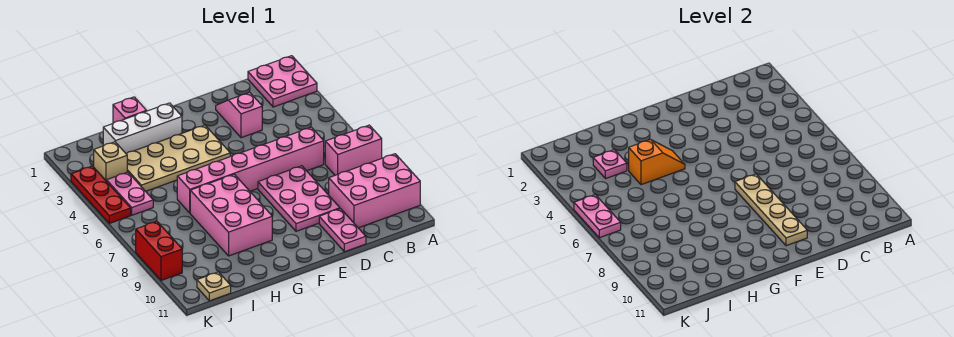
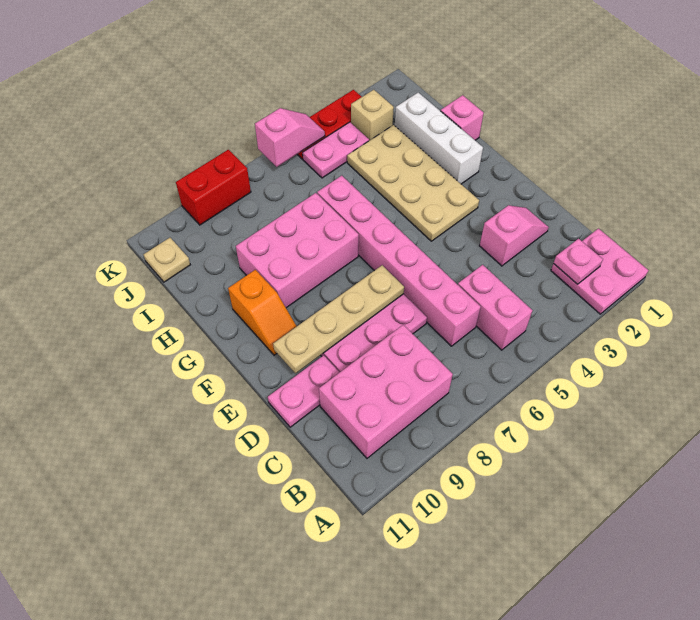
pink brick A7:B7 level 1 -> pink brick B5:C5 level 1
pink brick A9:C10 level 1 -> pink brick B8:C10 level 1
orange slope G4:H4 level 2 top H -> orange slope F10:G10 level 1 top G
pink plate I3 level 2 -> pink plate B2 level 2
pink plate K5:K6 level 2 -> pink slope K5:K6 level 2 top 6

